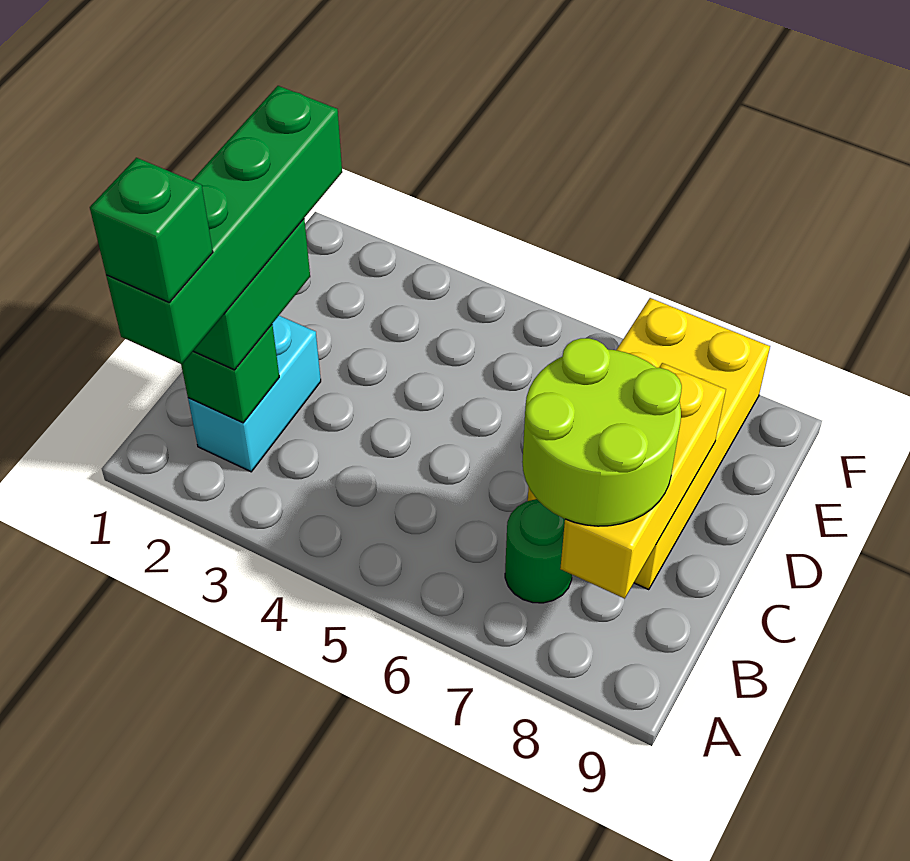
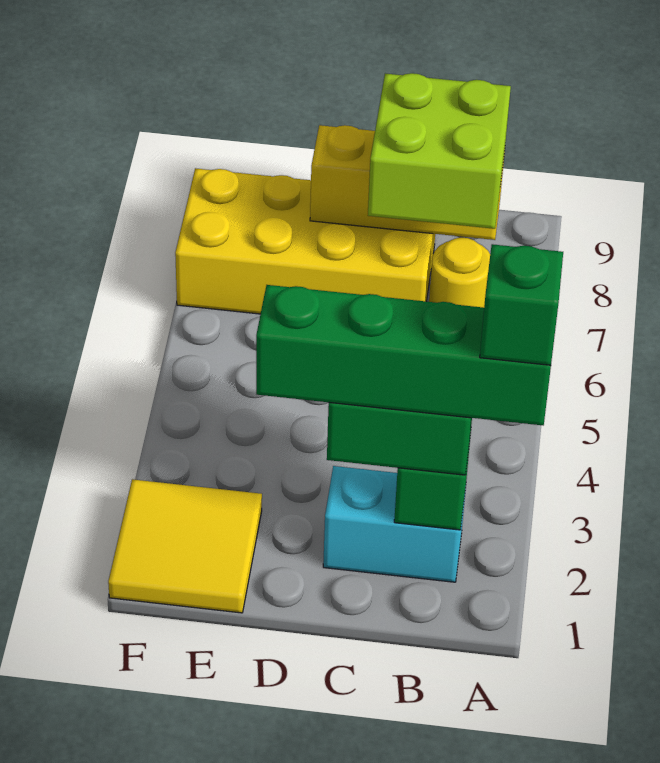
green round brick B7 level 1 -> yellow round brick B7 level 1
lime round brick B7:C8 level 3 -> lime brick B7:C8 level 3
none -> yellow tile E1:F2 level 1

